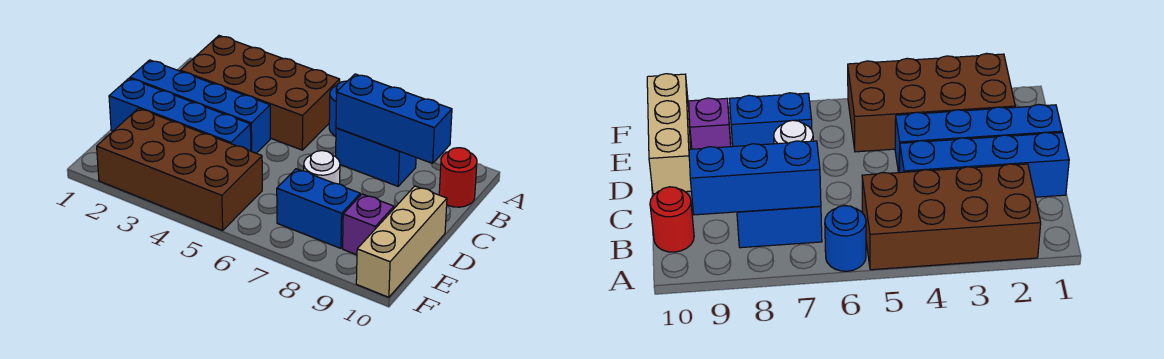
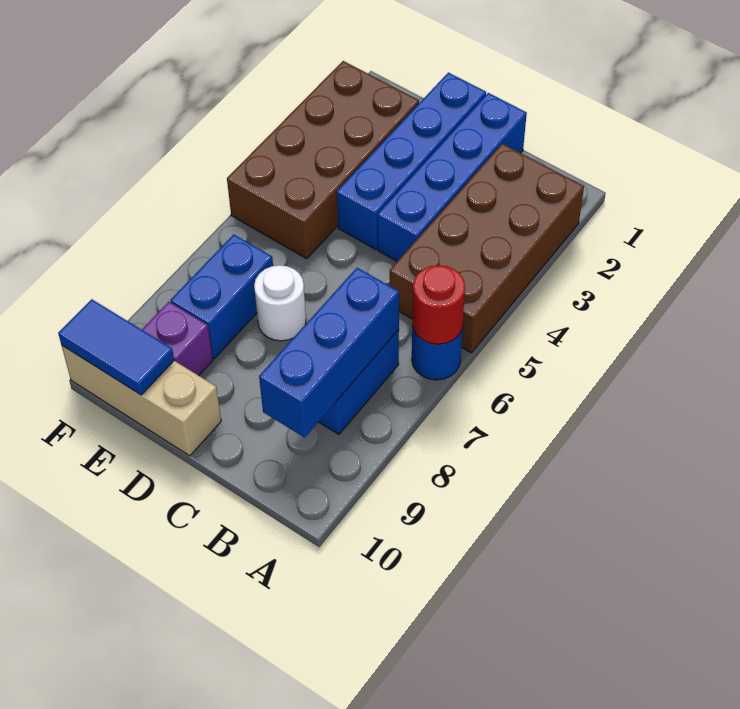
red round brick B10 level 1 -> red round brick A6 level 2
none -> blue tile E10:F10 level 2

